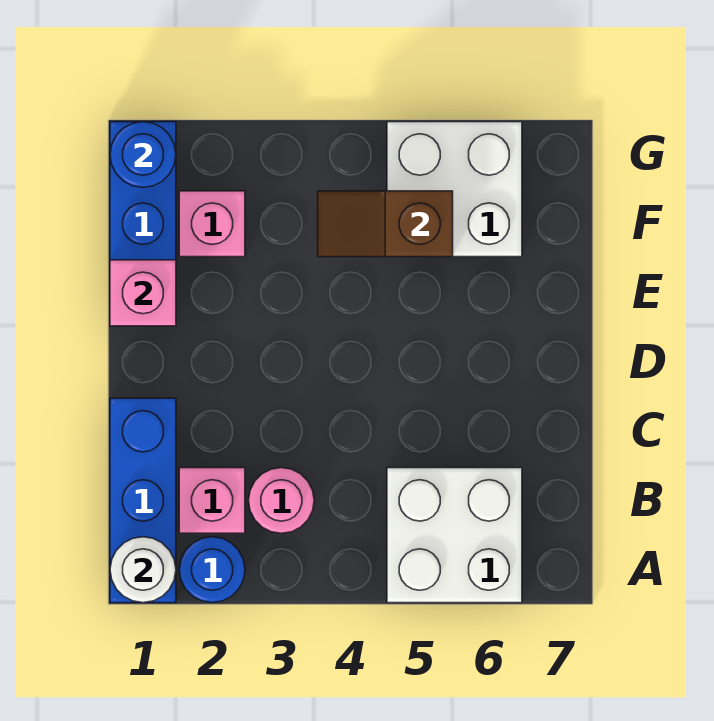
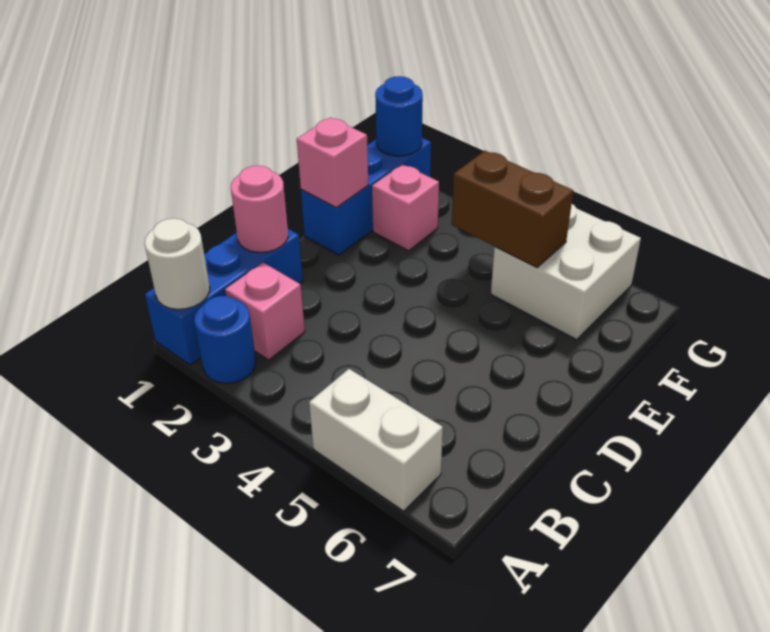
white brick A5:B6 level 1 -> white brick A5:A6 level 1
pink round brick B3 level 1 -> pink round brick C1 level 2
brown slope F4:F5 level 2 top 5 -> brown brick F4:F5 level 2

